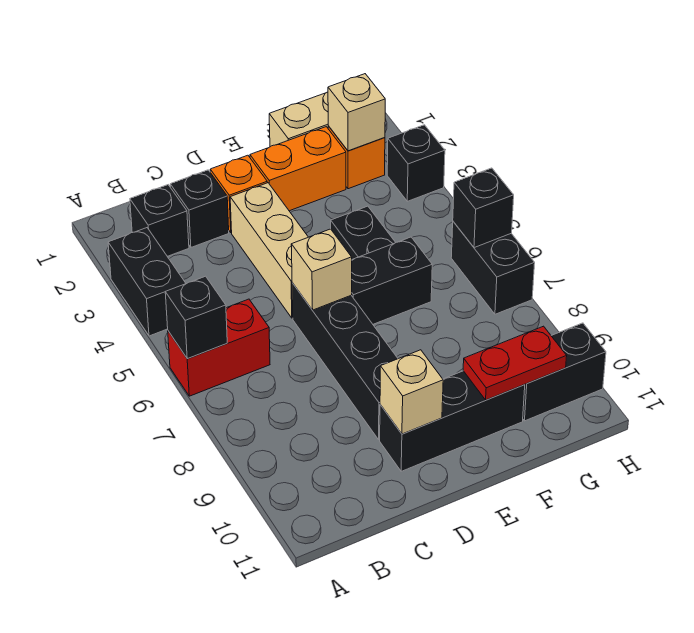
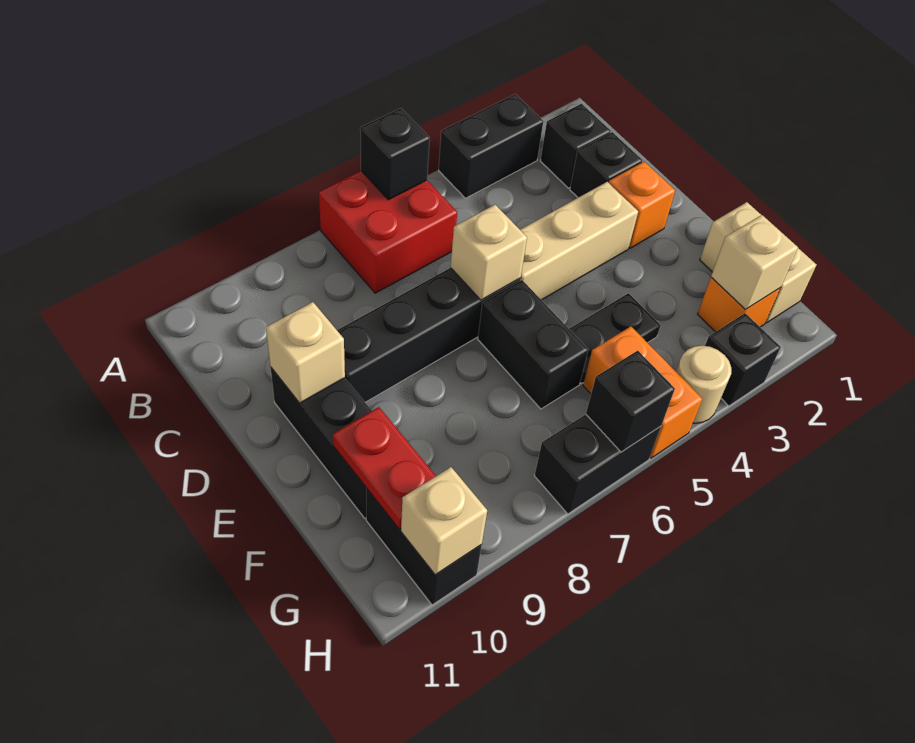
red brick A6:B6 level 1 -> red brick A6:B7 level 1
orange brick E2:F2 level 1 -> orange brick G5:H5 level 1
none -> tan round brick H4 level 1
none -> tan brick H10 level 2

